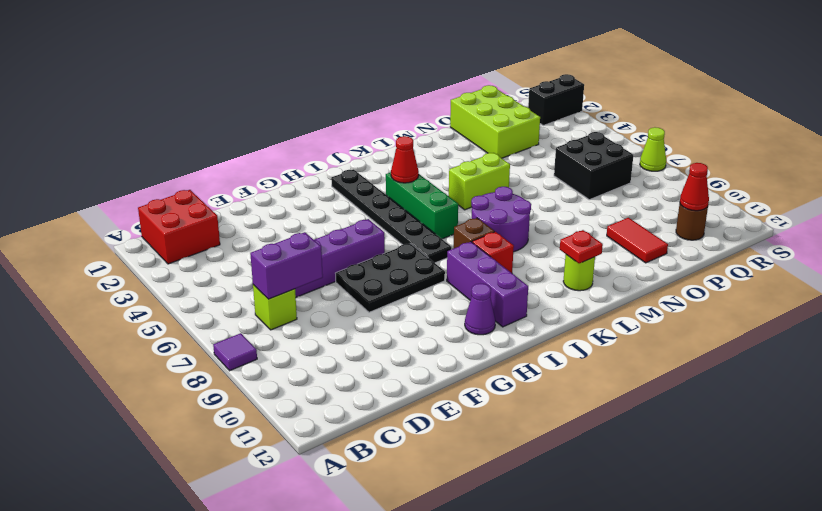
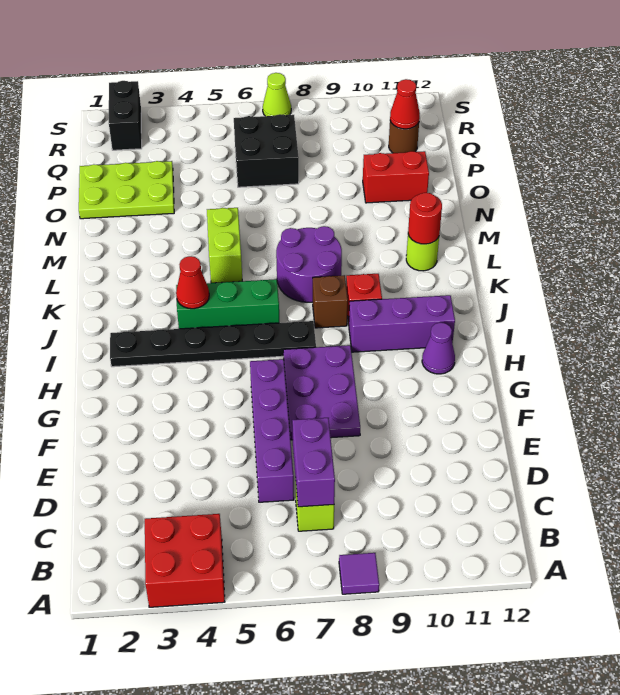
red brick B1:C2 level 1 -> red brick A3:B4 level 1
black plate F7:H8 level 1 -> purple plate F7:H8 level 1
red plate L11 level 2 -> red round brick L11 level 2
lime brick O1:P3 level 1 -> lime plate O1:P3 level 1
red tile O10:O11 level 1 -> red brick O10:O11 level 1

